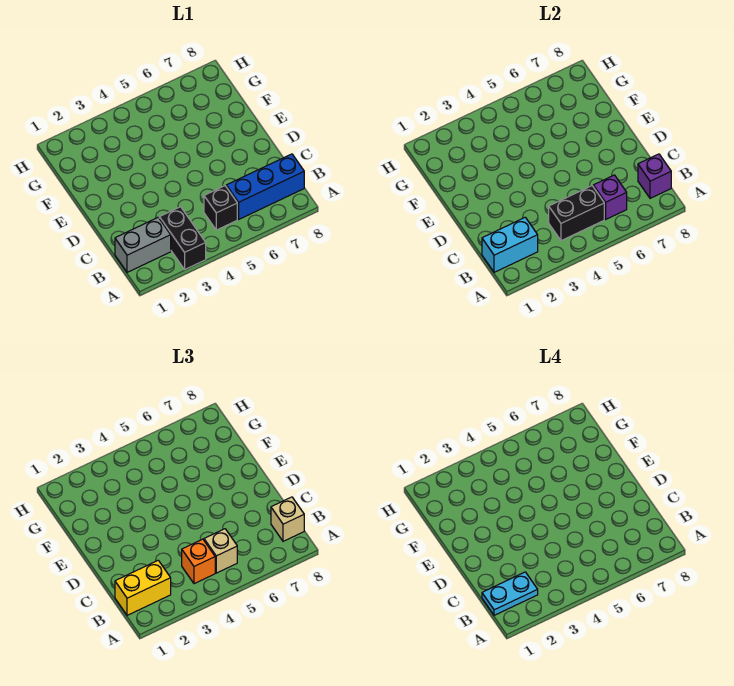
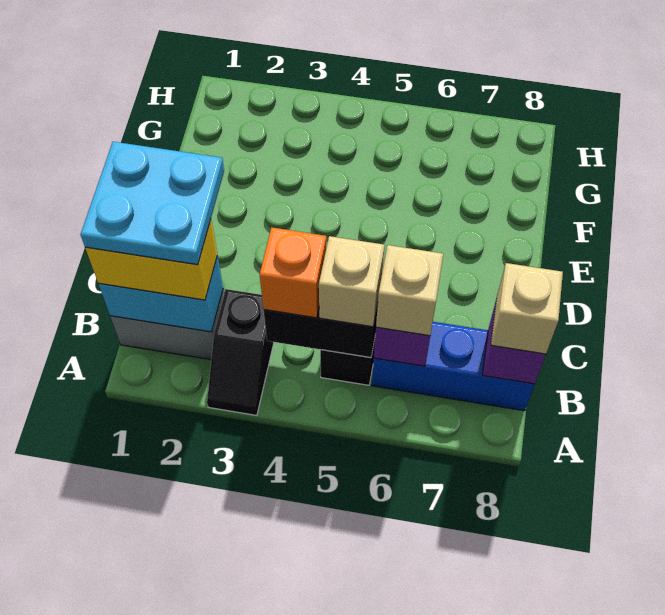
black brick A3:B3 level 1 -> black slope A3:B3 level 1 top B
cyan plate B1:B2 level 4 -> cyan plate B1:C2 level 4
none -> tan brick B6 level 3

